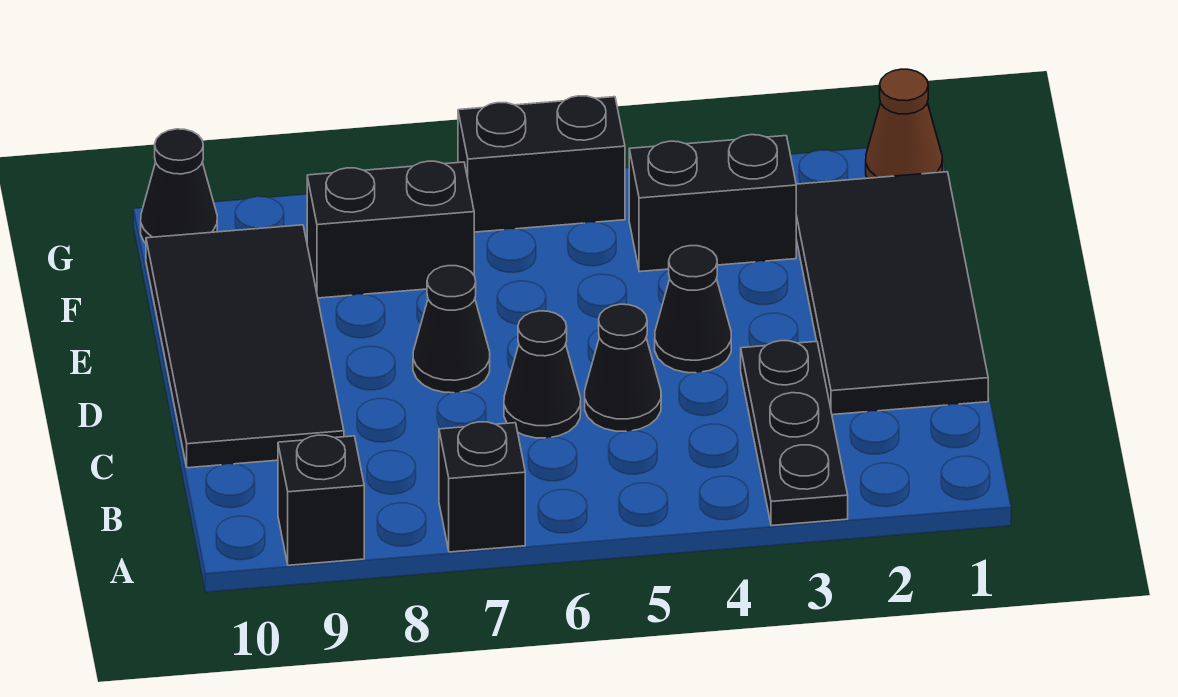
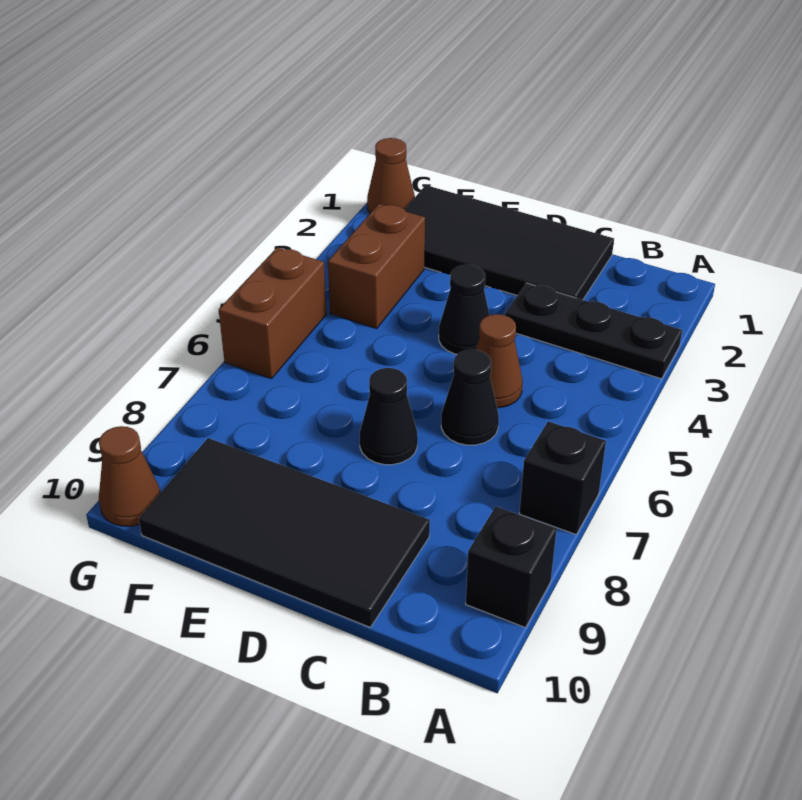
black cone C5 level 1 -> brown cone C5 level 1
black brick F3:F4 level 1 -> brown brick F3:F4 level 1
black brick F7:F8 level 1 -> none
black brick G5:G6 level 1 -> brown brick G5:G6 level 1
black cone G10 level 1 -> brown cone G10 level 1

